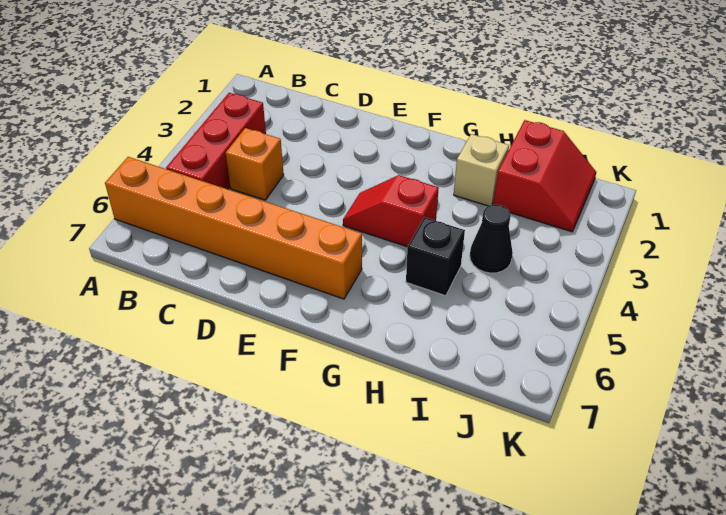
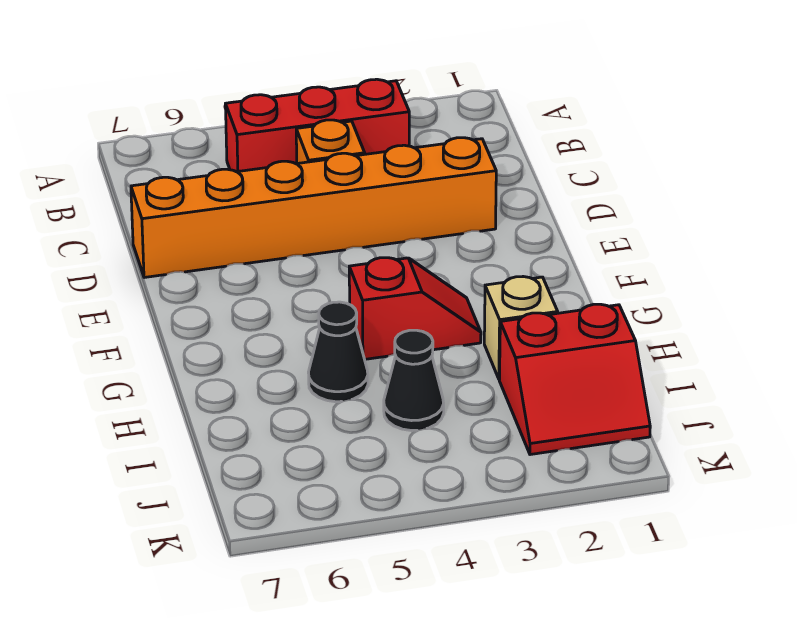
orange brick A6:F6 level 1 -> orange brick D2:D7 level 1
red slope F4:G4 level 1 top G -> red slope G3:G4 level 1 top 4
black brick H5 level 1 -> black cone H5 level 1

